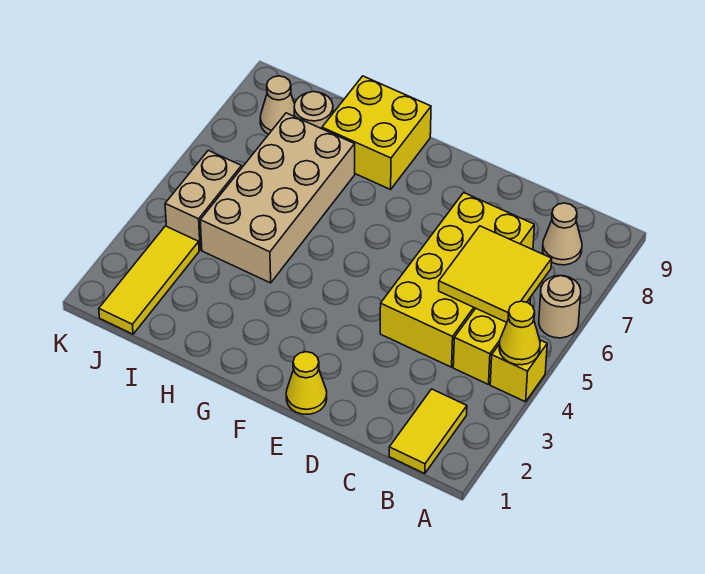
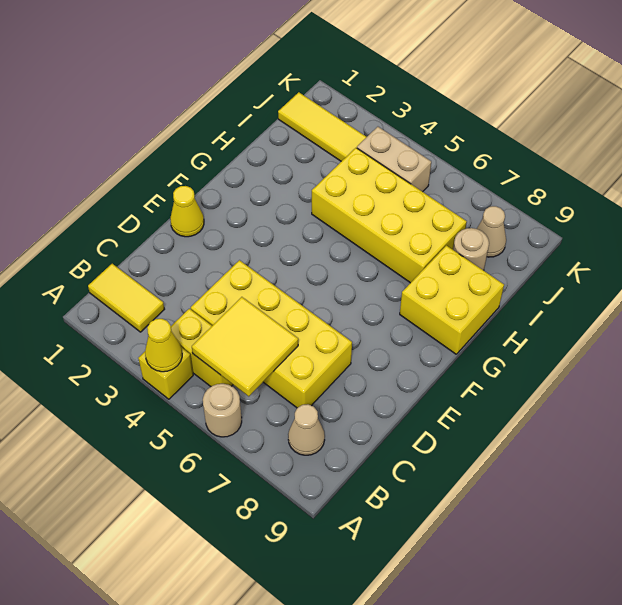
tan brick H4:I7 level 1 -> yellow brick H4:I7 level 1

